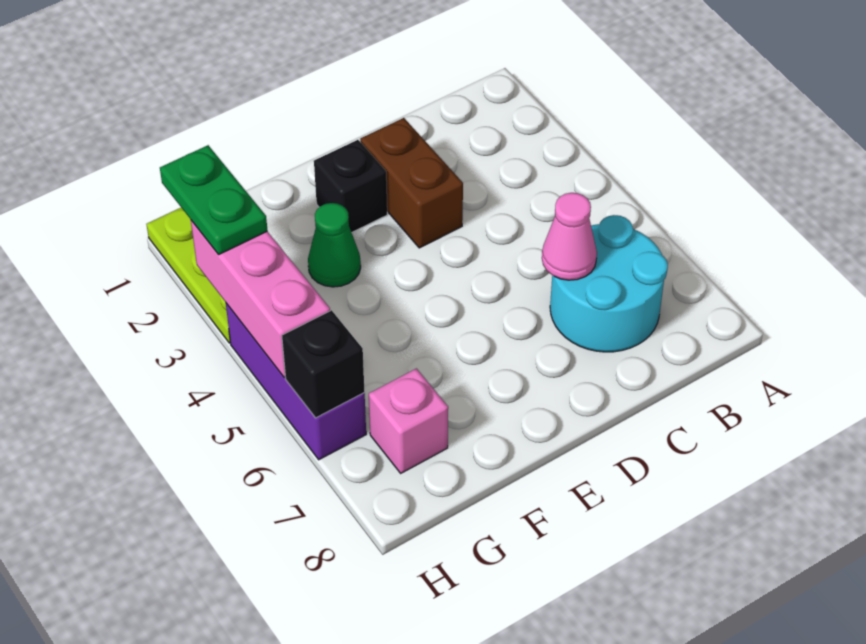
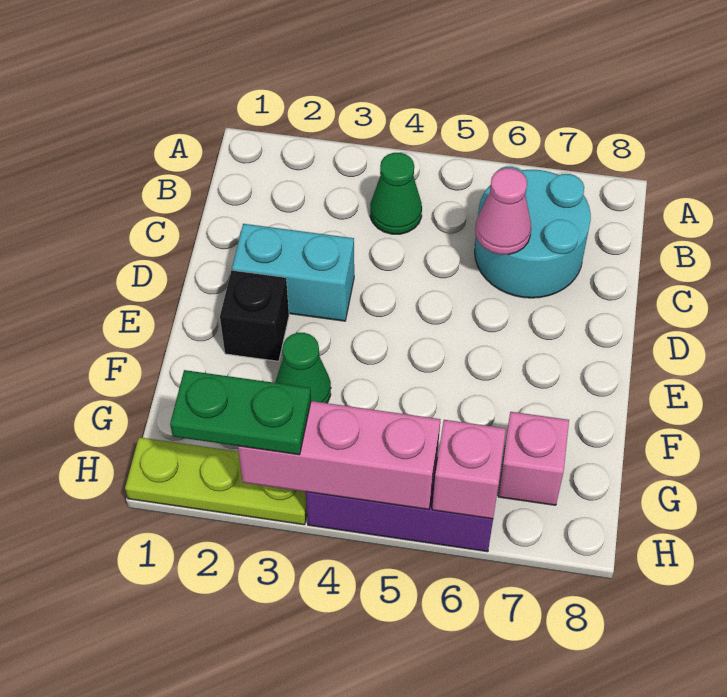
none -> green cone B4 level 1
brown brick D2:D3 level 1 -> cyan brick D2:D3 level 1
black brick H6 level 2 -> pink brick H6 level 2

